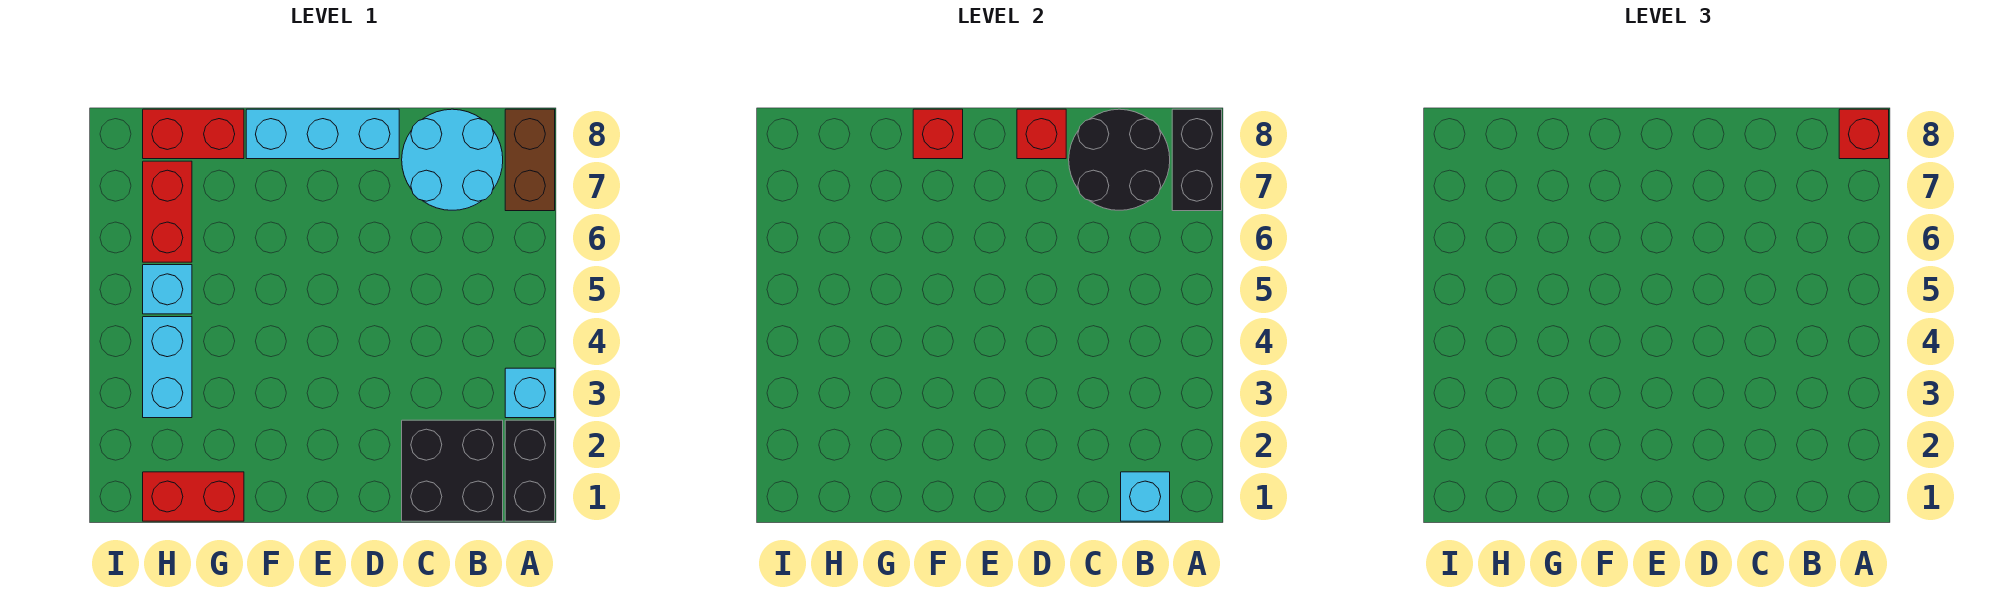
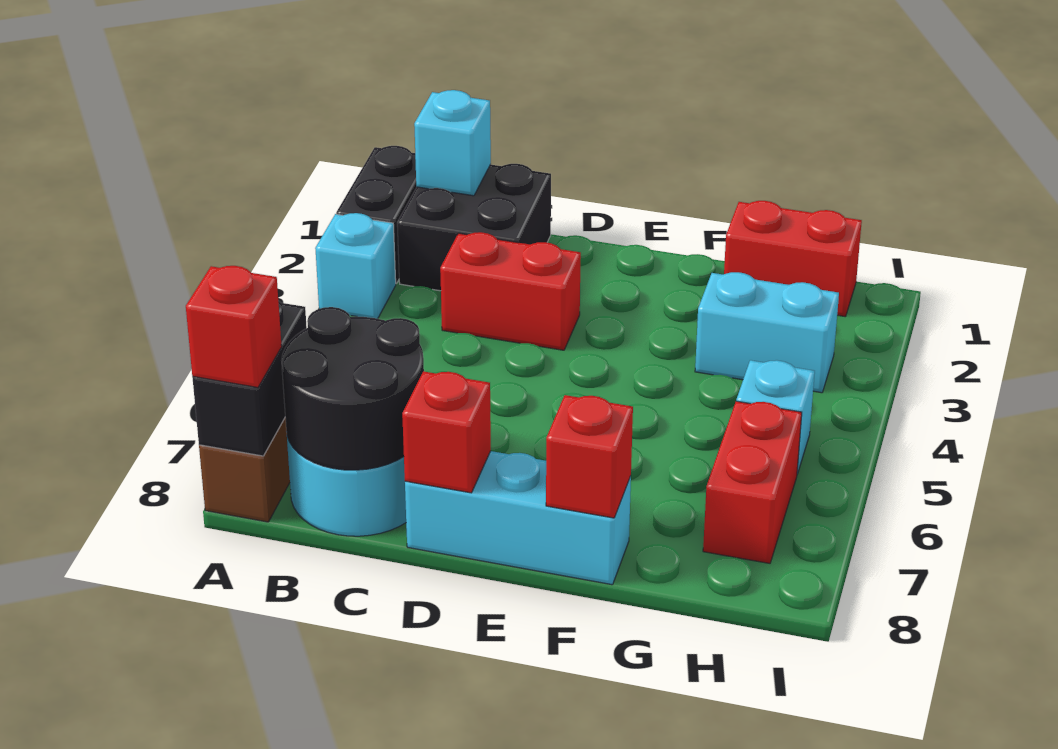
red brick G8:H8 level 1 -> red brick C3:D3 level 1
cyan brick H3:H4 level 1 -> cyan brick G3:H3 level 1

